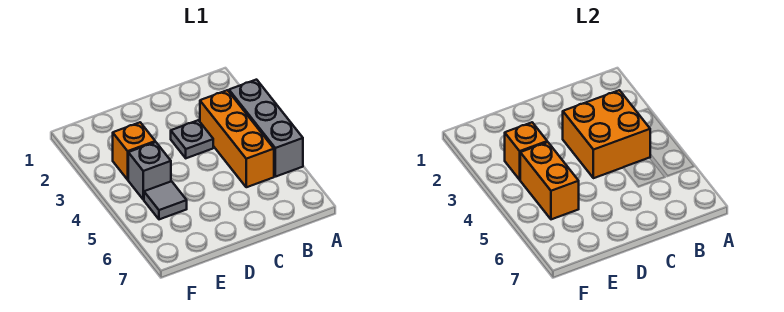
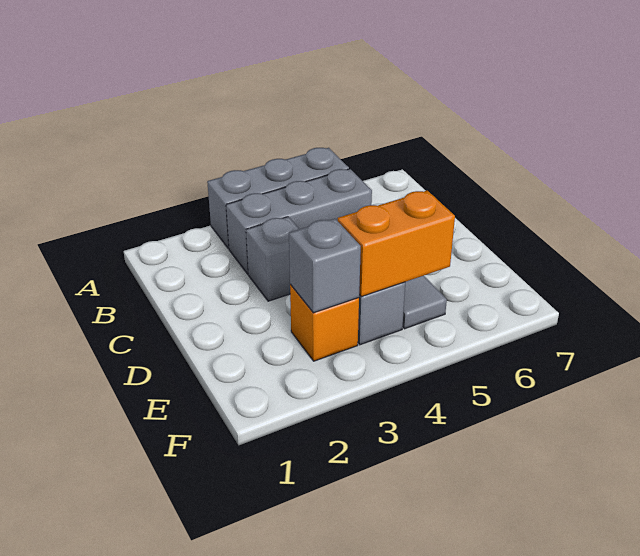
orange brick B3:B5 level 1 -> grey brick B3:B5 level 1
orange brick B3:C4 level 2 -> none
grey plate C3 level 1 -> grey brick C3 level 1
orange brick E3 level 2 -> grey brick E3 level 2

